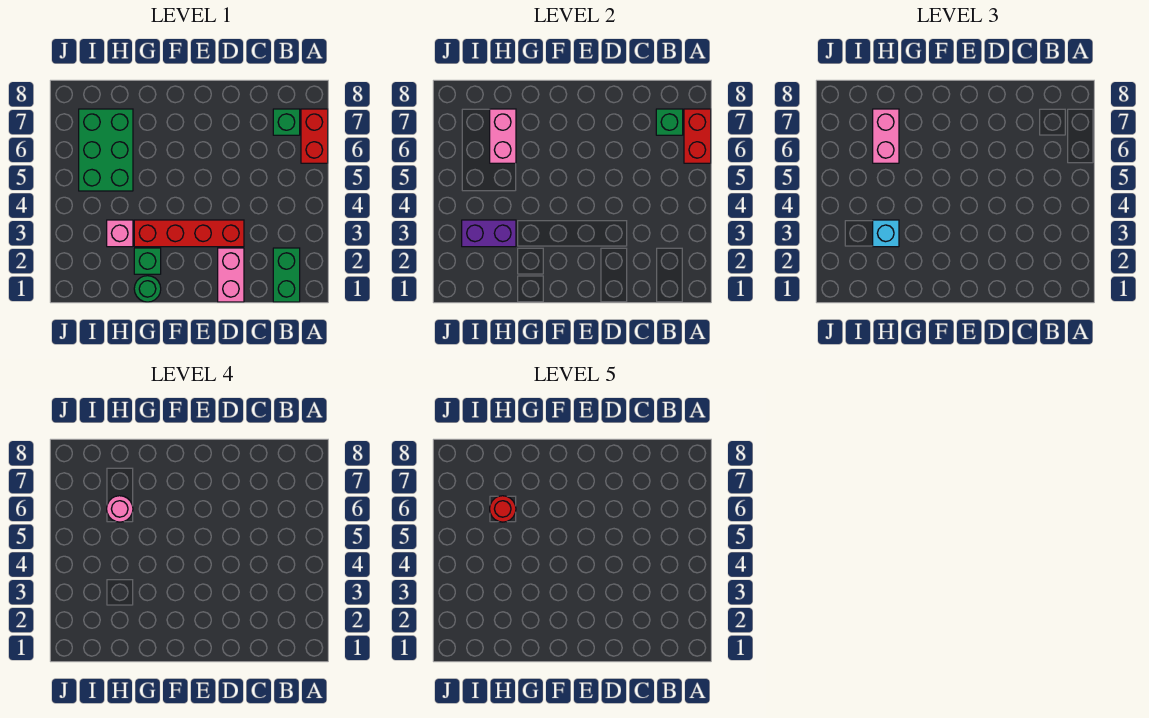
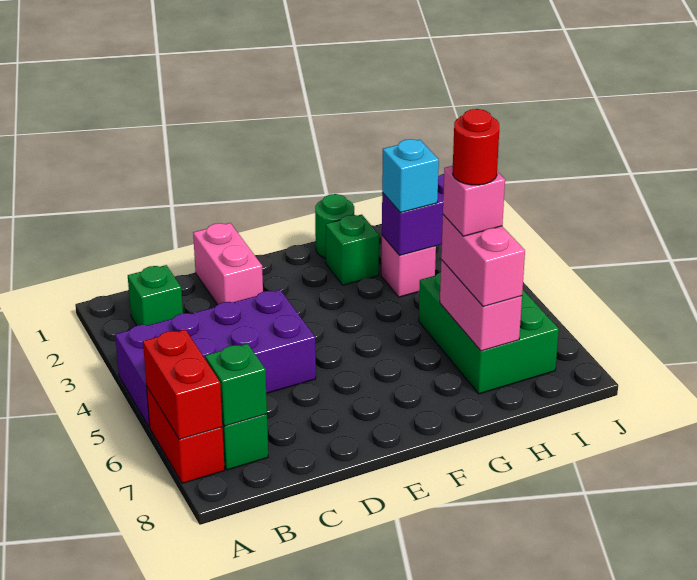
none -> purple brick A4:D5 level 1
green brick B1:B2 level 1 -> green brick B2 level 1
red brick D3:G3 level 1 -> none
pink round brick H6 level 4 -> pink brick H6 level 4

